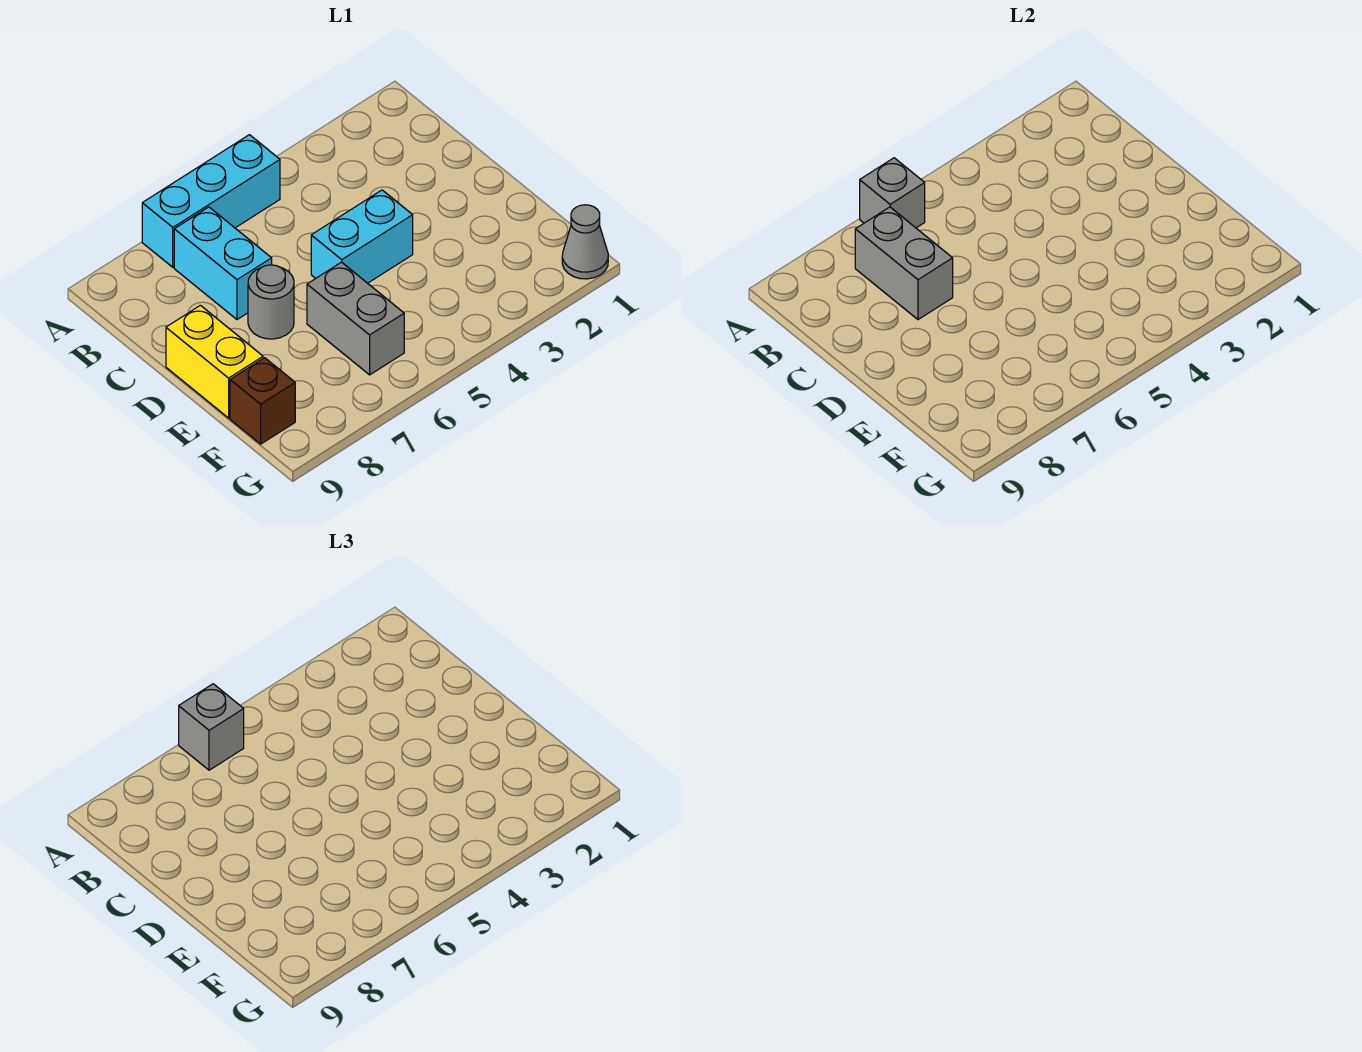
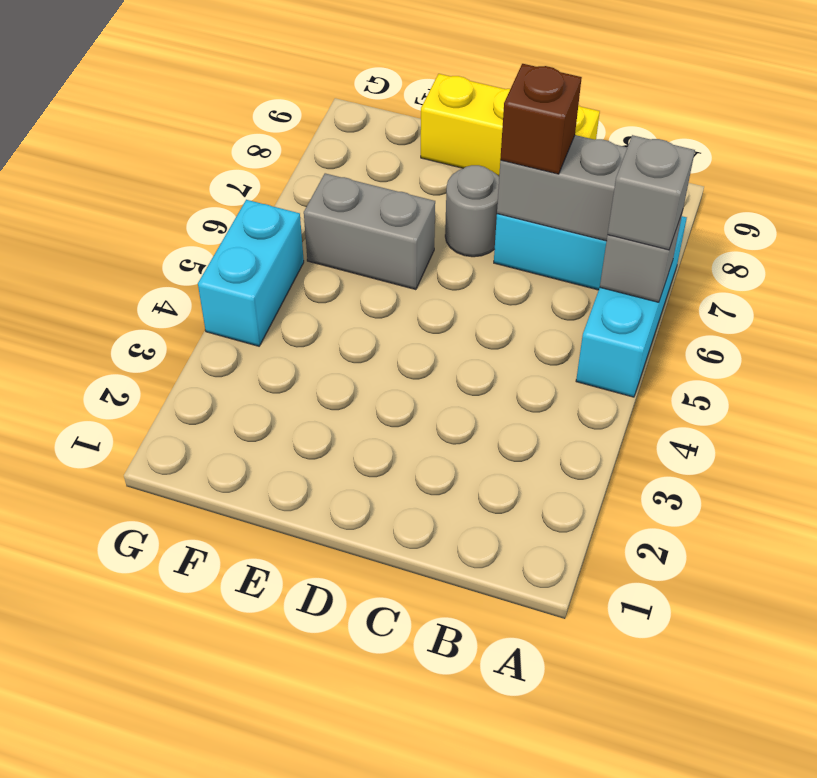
cyan brick D4:D5 level 1 -> cyan brick G4:G5 level 1
yellow brick D9:E9 level 1 -> yellow brick C9:E9 level 1
brown brick F9 level 1 -> brown brick C7 level 3
grey cone G1 level 1 -> none

